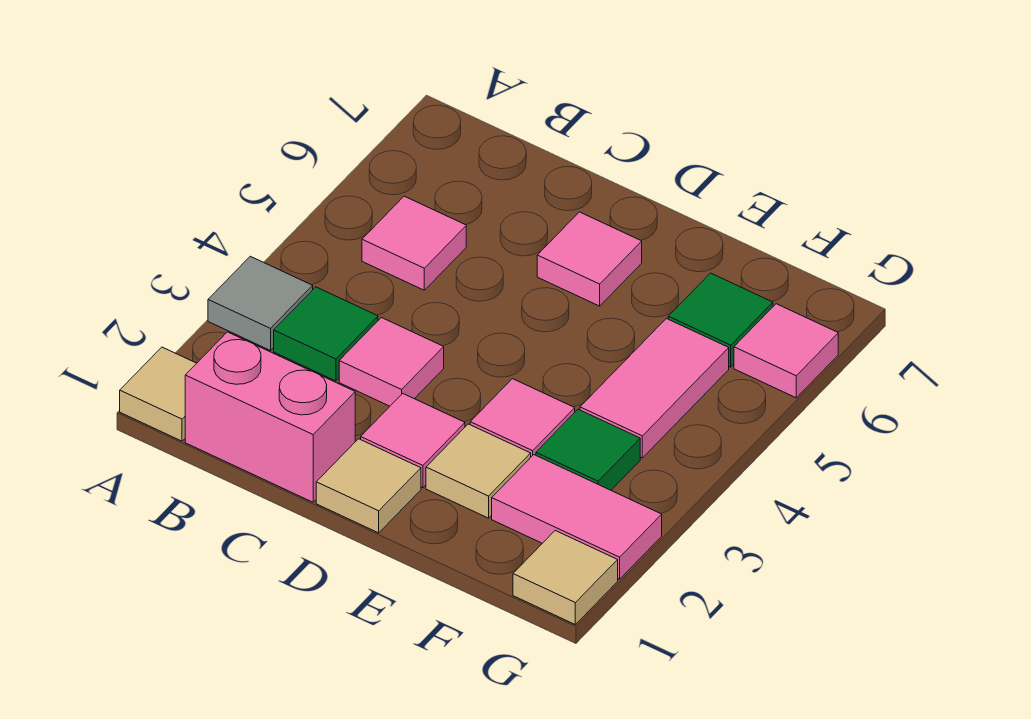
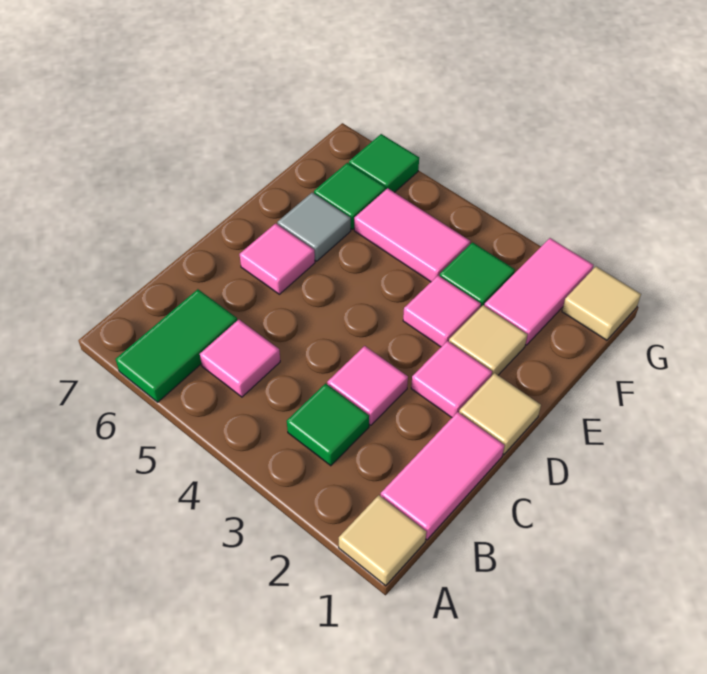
grey tile A3 level 1 -> grey tile E6 level 1
none -> green tile A6:B6 level 1
pink brick B1:C1 level 1 -> pink tile B1:C1 level 1
pink tile G6 level 1 -> green tile G6 level 1

